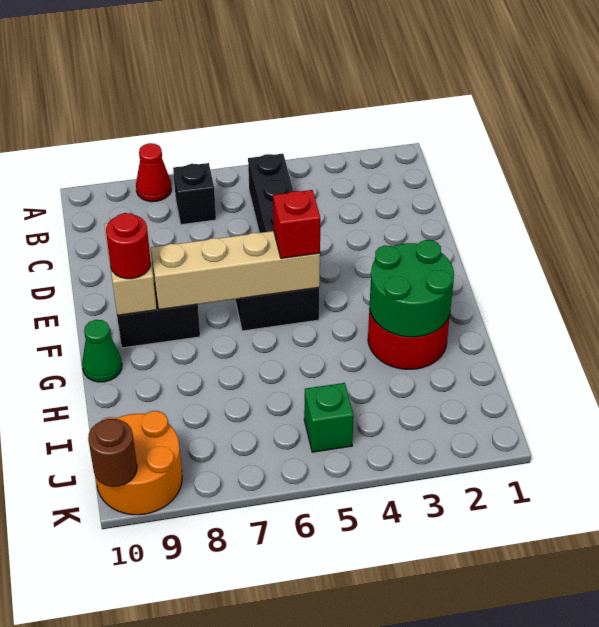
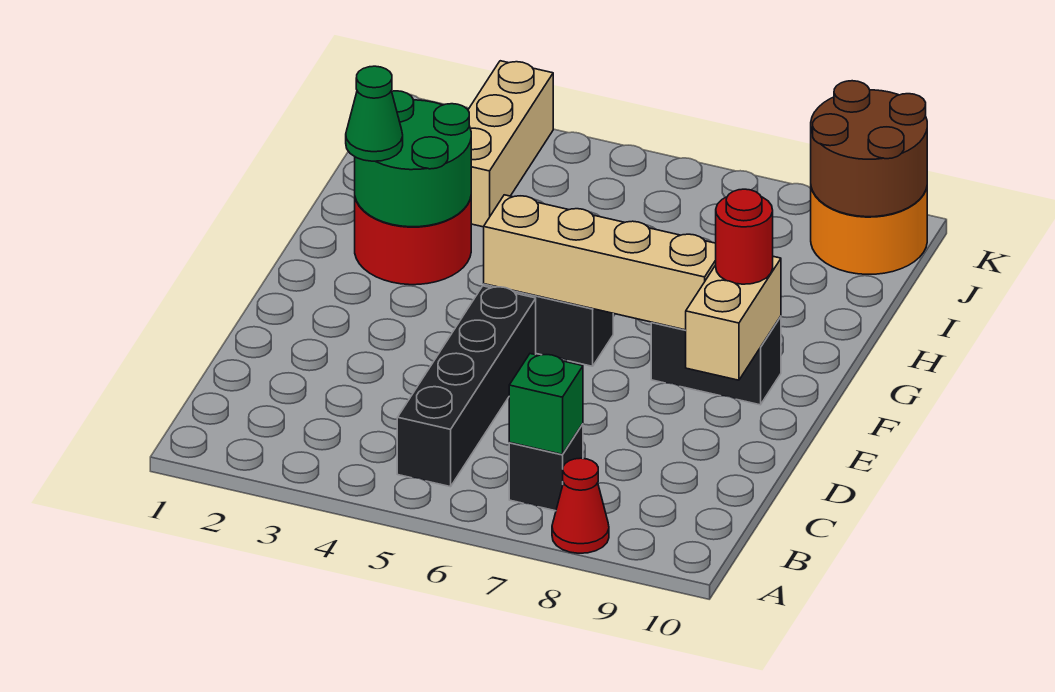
red brick F5 level 3 -> none
green cone G10 level 1 -> green cone G2 level 3
none -> tan brick I3:K3 level 1
green brick J5 level 1 -> green brick B7 level 2
brown round brick K10 level 2 -> brown round brick J9:K10 level 2

